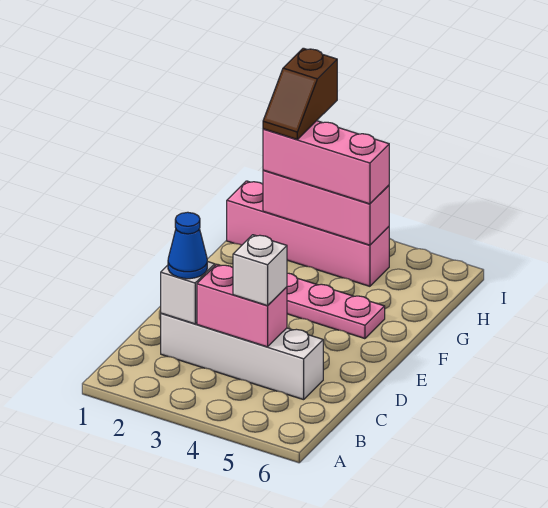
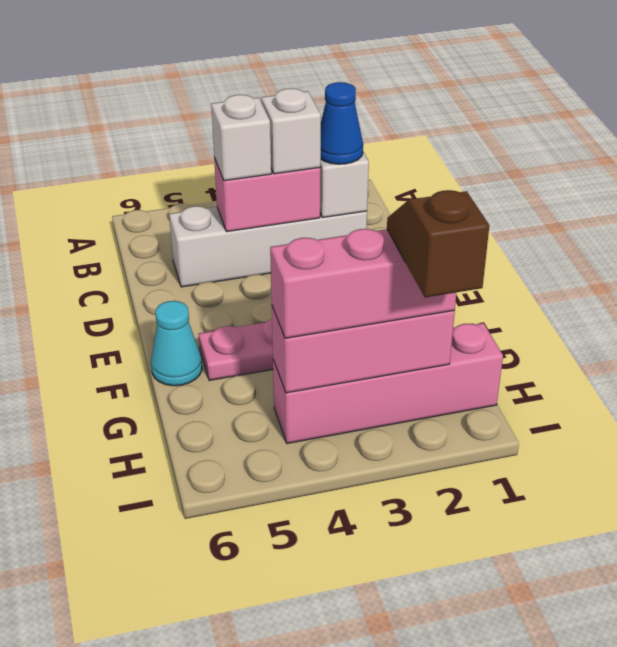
none -> white brick C3 level 3
none -> cyan cone F6 level 1

